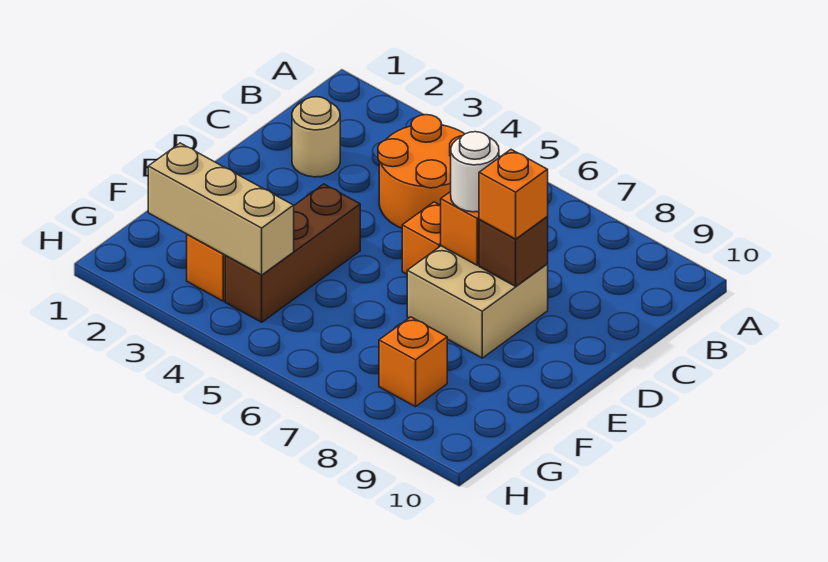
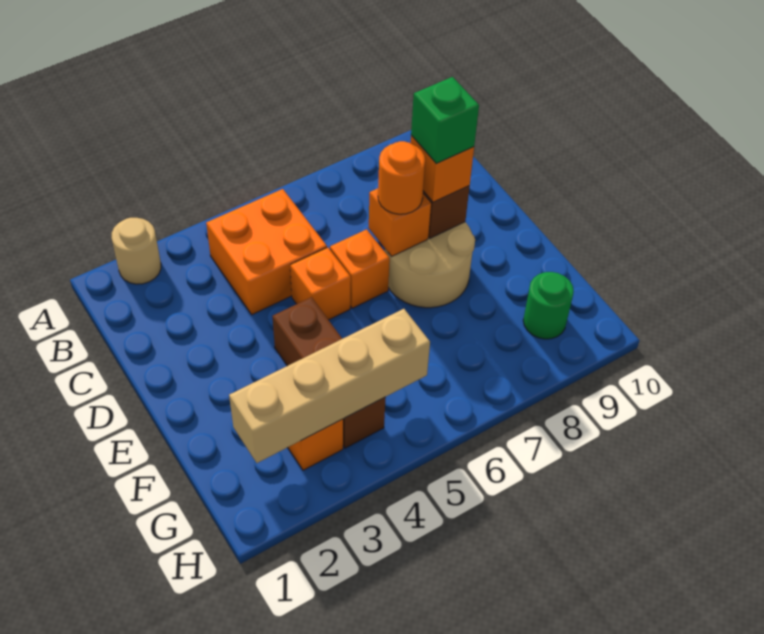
orange round brick B4:C5 level 1 -> orange brick B4:C5 level 1
tan round brick C2 level 1 -> tan round brick A2 level 1
tan brick D7:E8 level 1 -> tan round brick D7:E8 level 1
white round brick D7 level 3 -> orange round brick D7 level 3
none -> green brick D8 level 4
tan brick G2:G4 level 2 -> tan brick G2:G5 level 2
orange brick G8 level 1 -> orange brick D5 level 1
none -> green round brick G9 level 1

